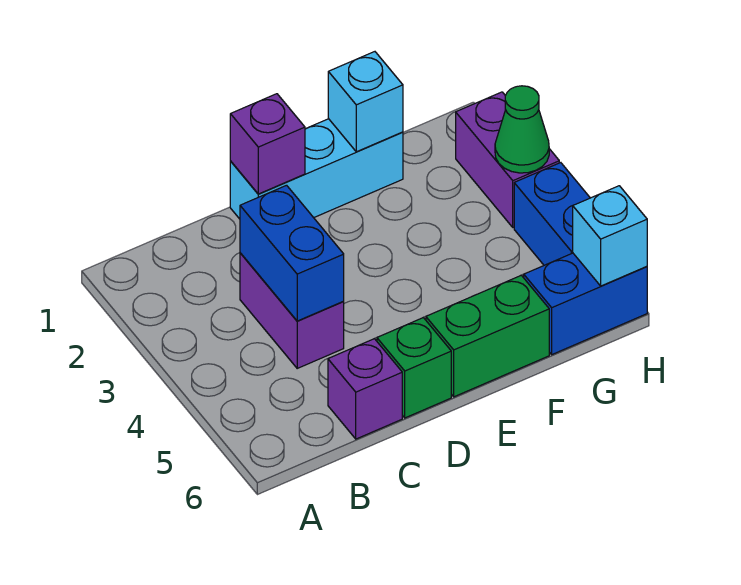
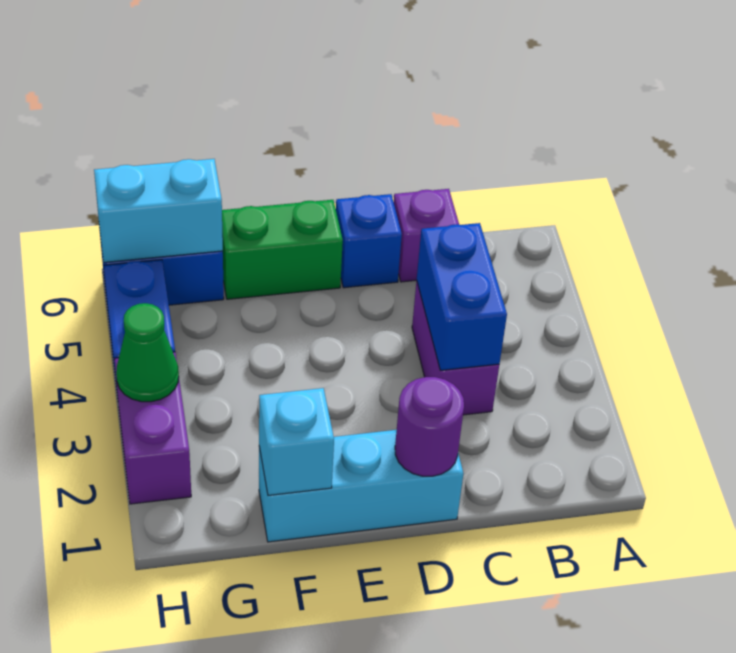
purple brick D1 level 2 -> purple round brick D1 level 2
green brick D6 level 1 -> blue brick D6 level 1
cyan brick H6 level 2 -> cyan brick G6:H6 level 2

